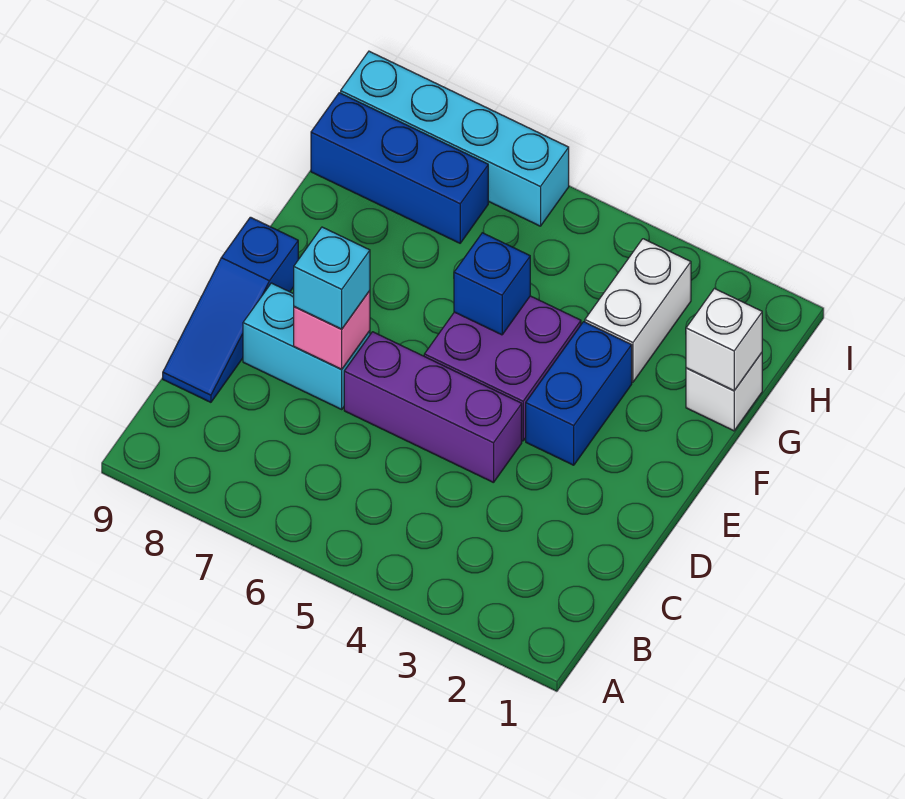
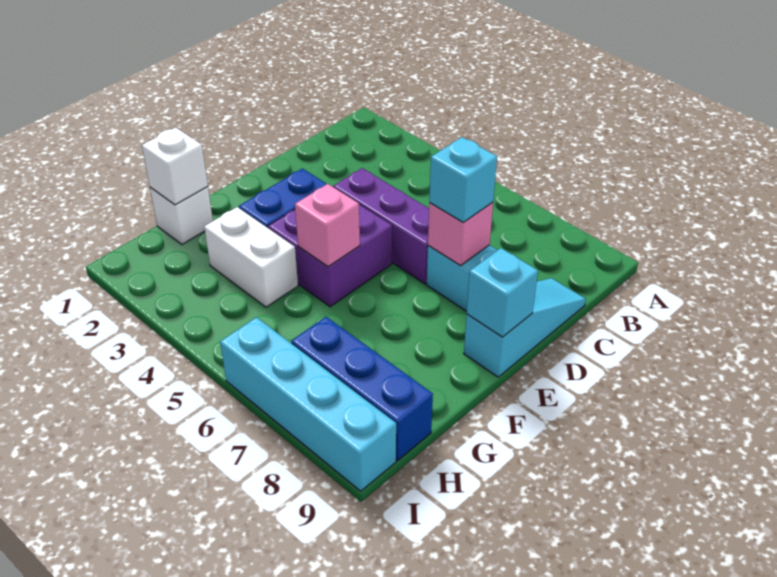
blue slope C9:E9 level 1 top E -> cyan slope C9:E9 level 1 top E
none -> cyan brick E9 level 2
blue brick F5 level 2 -> pink brick F5 level 2
white brick G3:H3 level 1 -> white brick G3:G4 level 1

